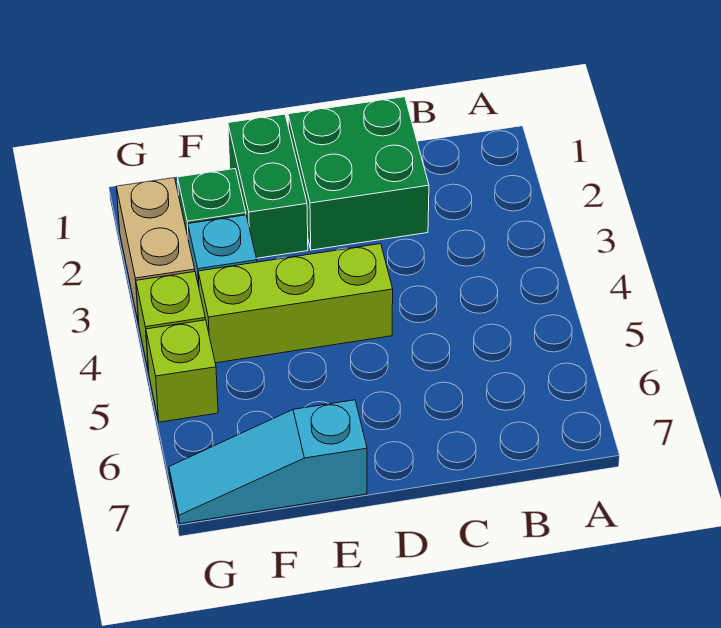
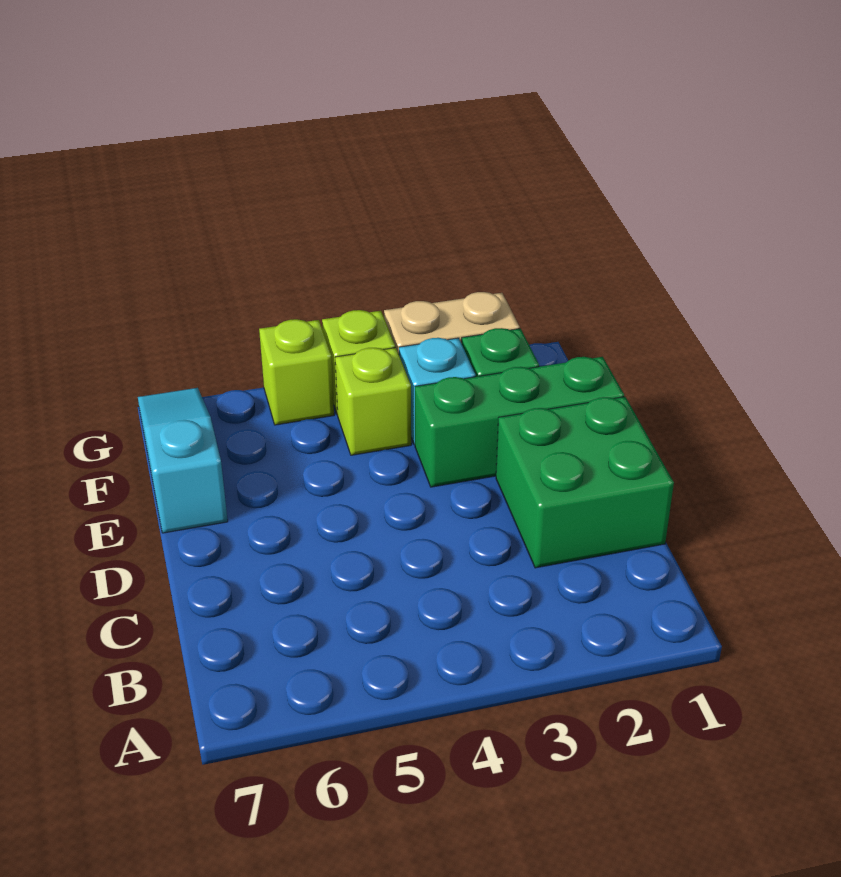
lime brick D4:F4 level 1 -> lime brick F4 level 1
green brick E1:E2 level 1 -> green brick E1:E3 level 1

